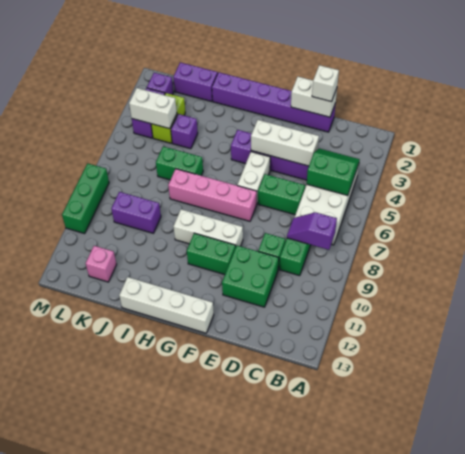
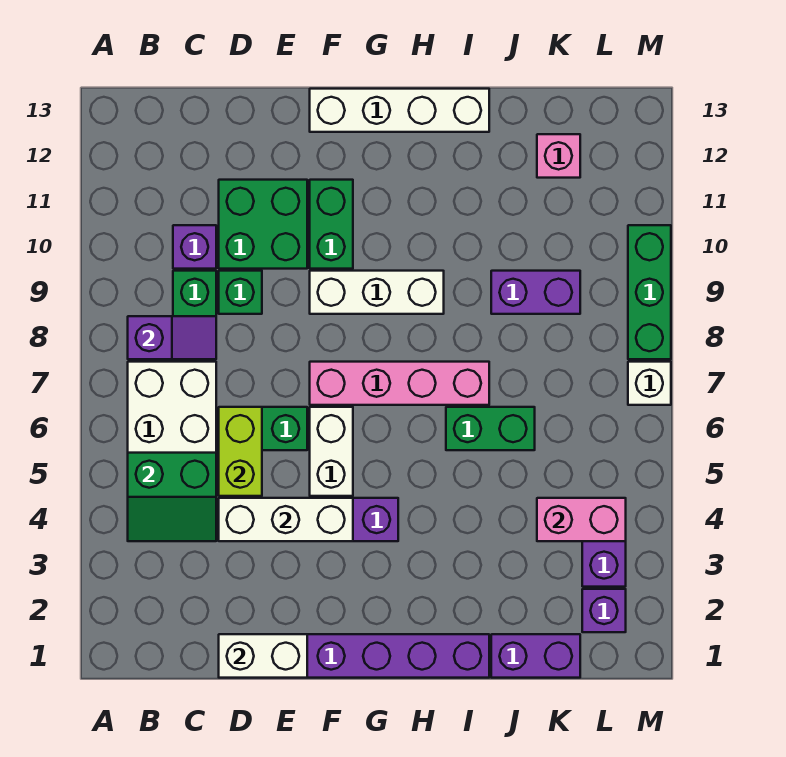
white brick D1 level 3 -> white brick M7 level 1
green brick F10:G10 level 1 -> green brick F10:F11 level 1
purple brick J4 level 1 -> purple brick C10 level 1
lime brick K3:K4 level 1 -> lime brick D5:D6 level 2
white brick K4:L4 level 2 -> pink brick K4:L4 level 2

